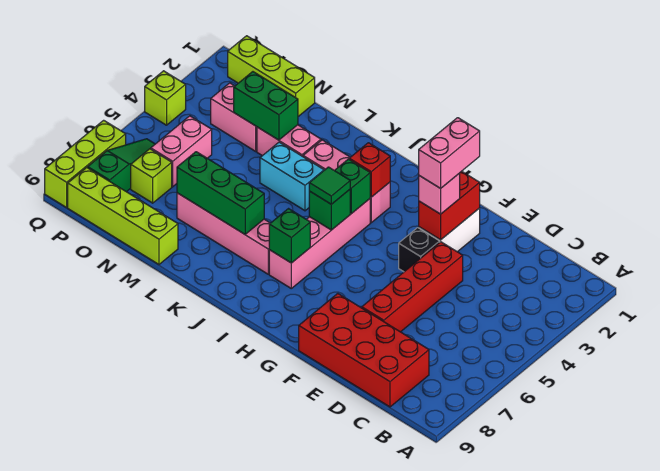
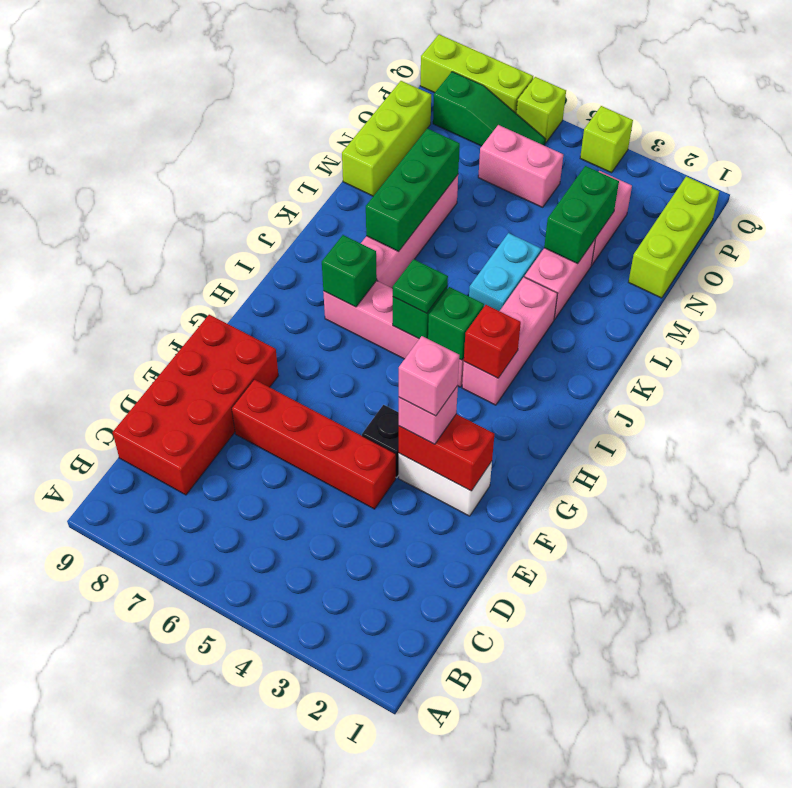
pink brick F2:F3 level 4 -> pink brick F3 level 4
green tile I5 level 3 -> green plate I5 level 3
lime brick M9:P9 level 1 -> lime brick M9:O9 level 1
lime brick O7 level 1 -> lime brick Q6 level 1

